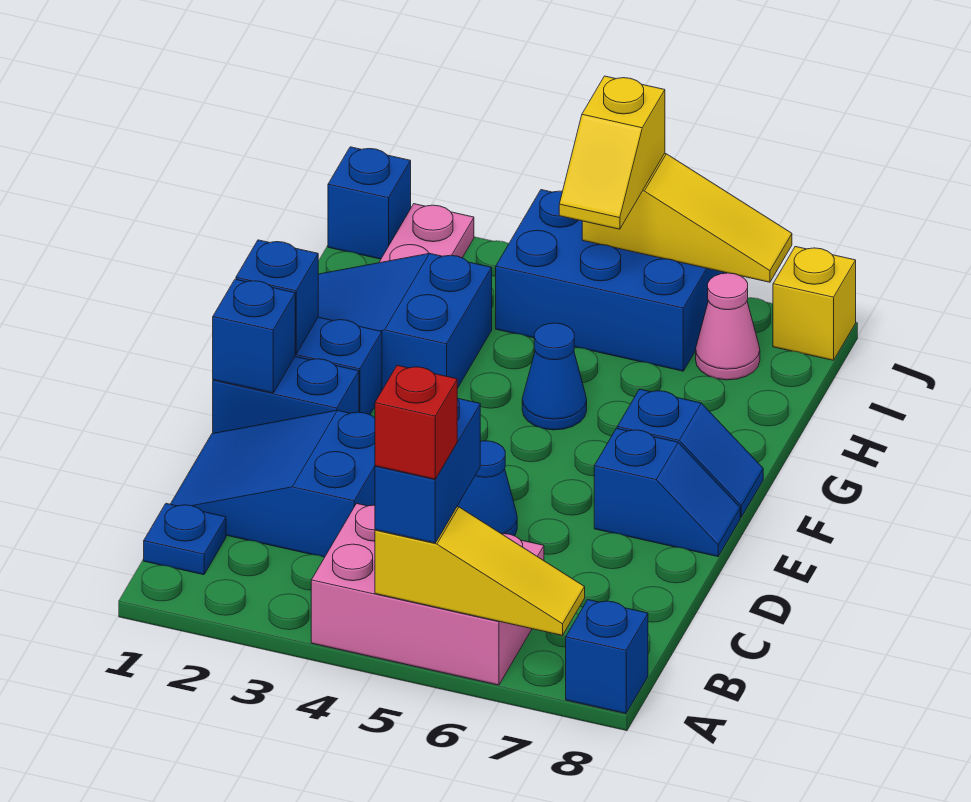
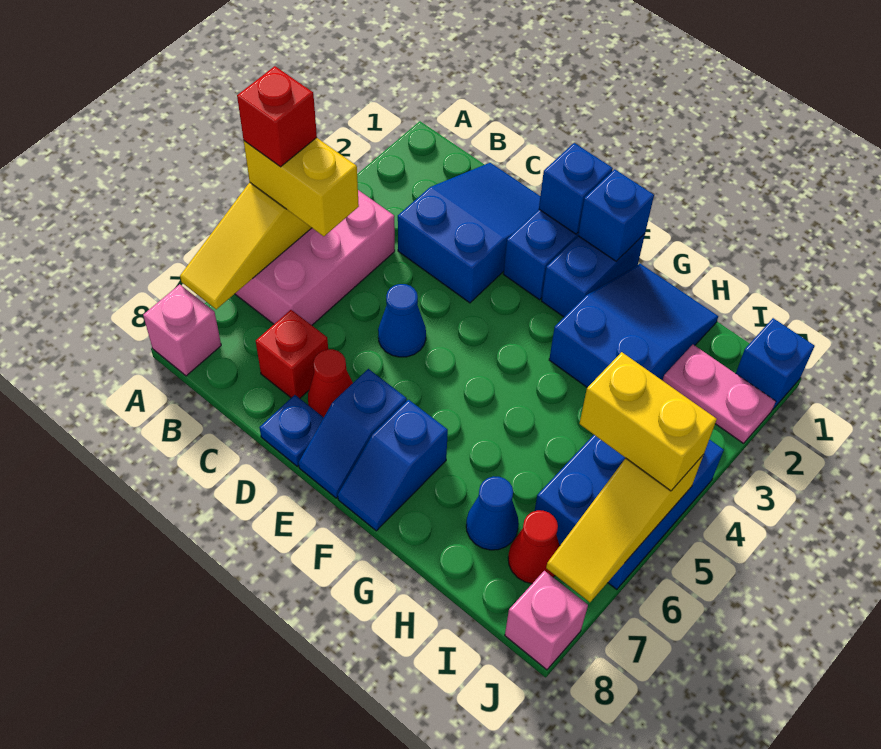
blue brick A5:B5 level 3 -> yellow brick A5:B5 level 3
blue brick A8 level 1 -> pink brick A8 level 1
blue plate B1 level 1 -> blue plate D8 level 1
none -> red brick C7 level 1
none -> red cone D7 level 1
blue cone G5 level 1 -> blue cone H7 level 1
yellow slope I5:J5 level 3 top J -> yellow brick I5:J5 level 3
pink cone I7 level 1 -> red cone I7 level 1
yellow brick J8 level 1 -> pink brick J8 level 1

